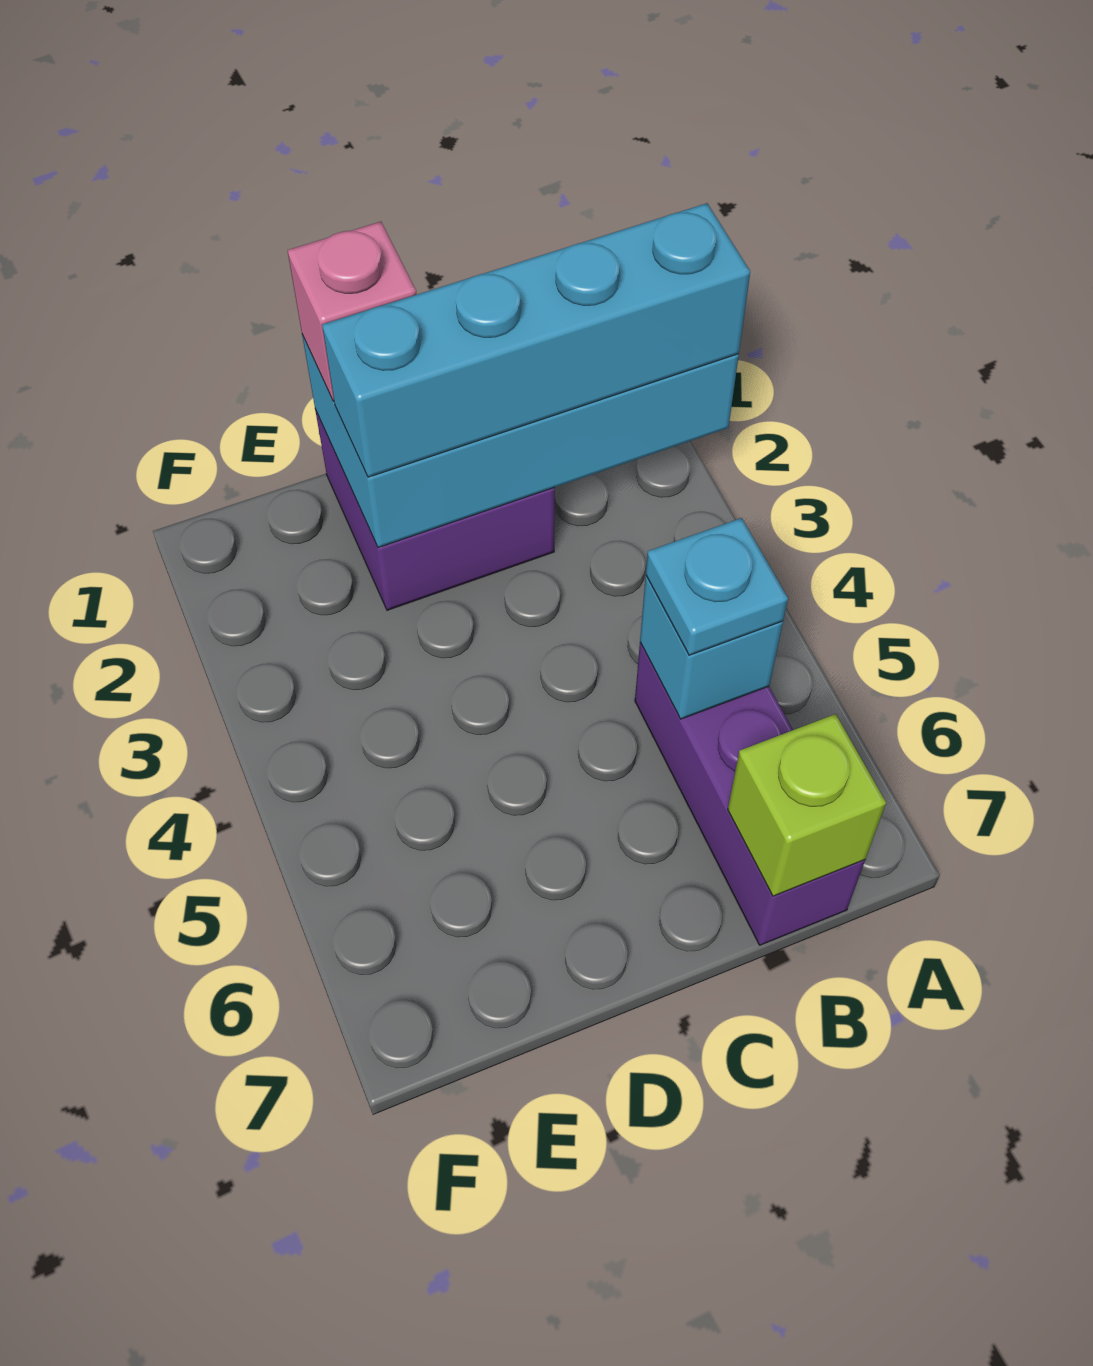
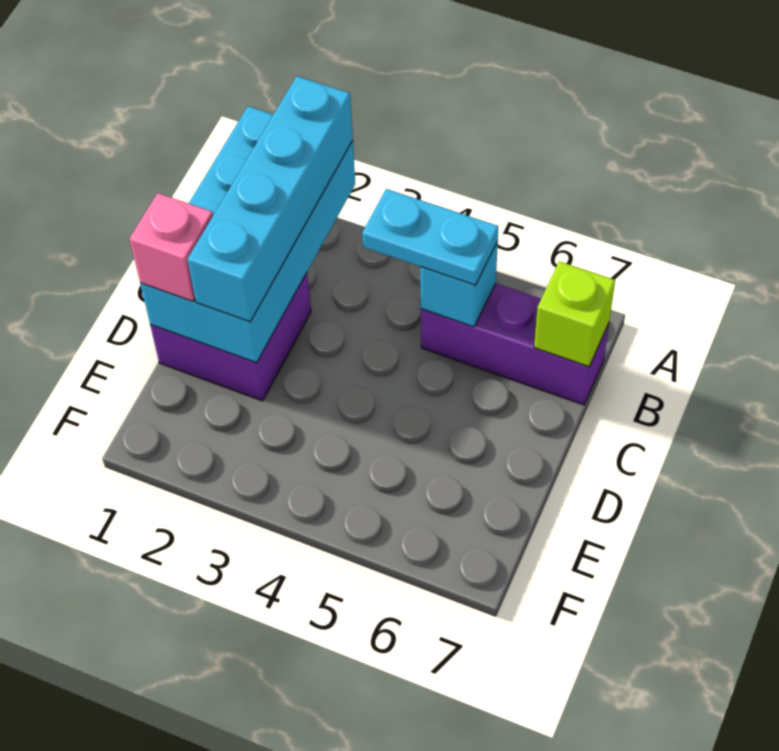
cyan plate B5 level 3 -> cyan plate B4:B5 level 3

